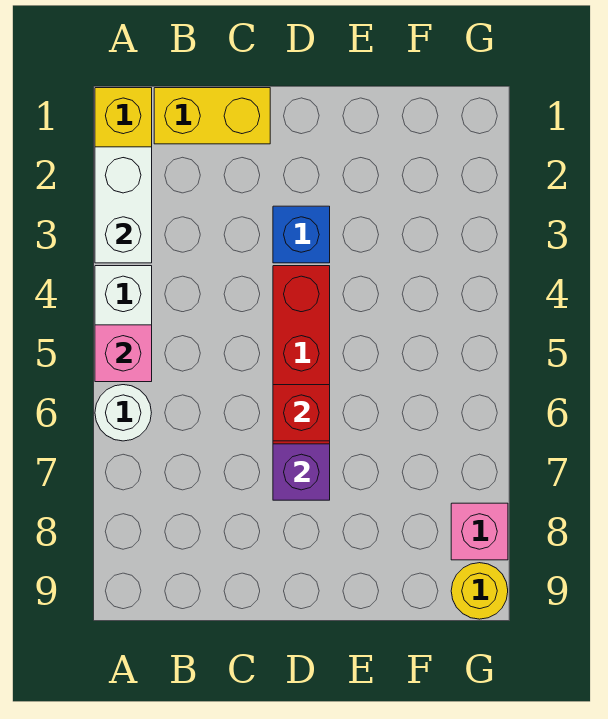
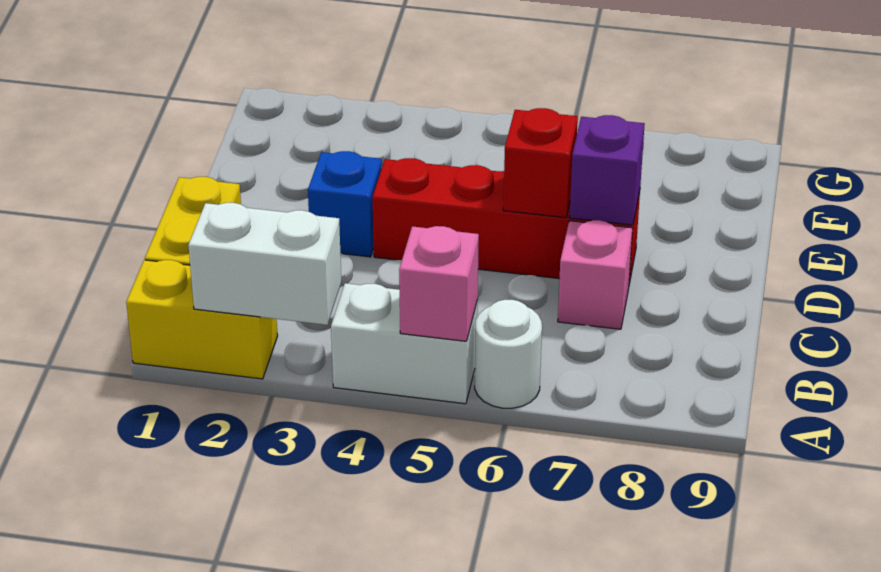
pink brick G8 level 1 -> pink brick C7 level 1
yellow round brick G9 level 1 -> none

